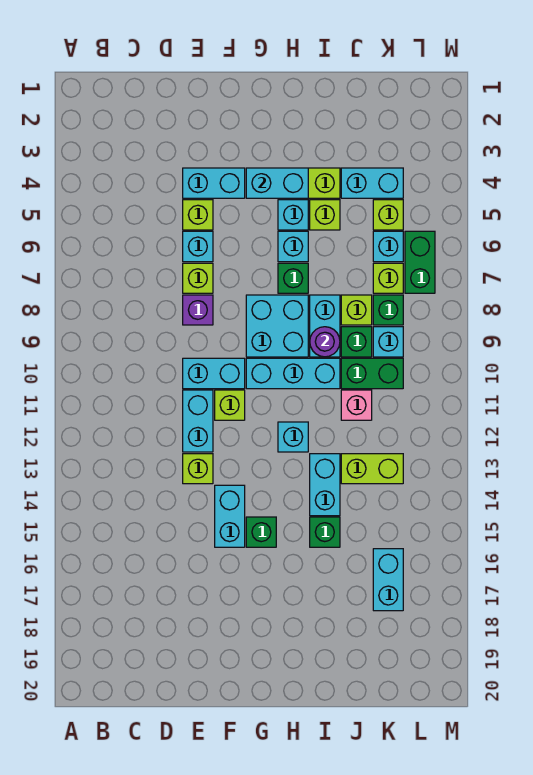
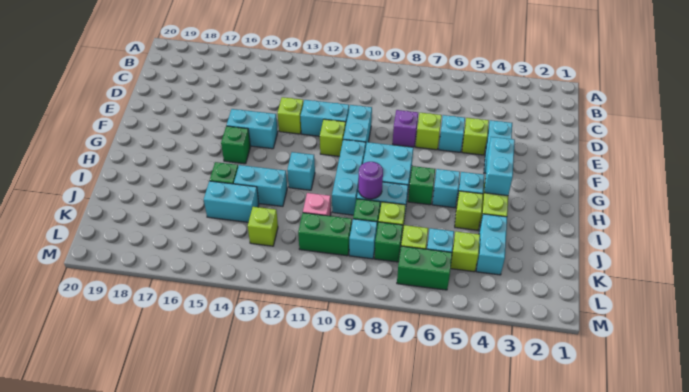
green brick J10:K10 level 1 -> green brick K10:K11 level 1
lime brick J13:K13 level 1 -> lime brick K13 level 1
cyan brick K16:K17 level 1 -> cyan brick J14:J15 level 1

